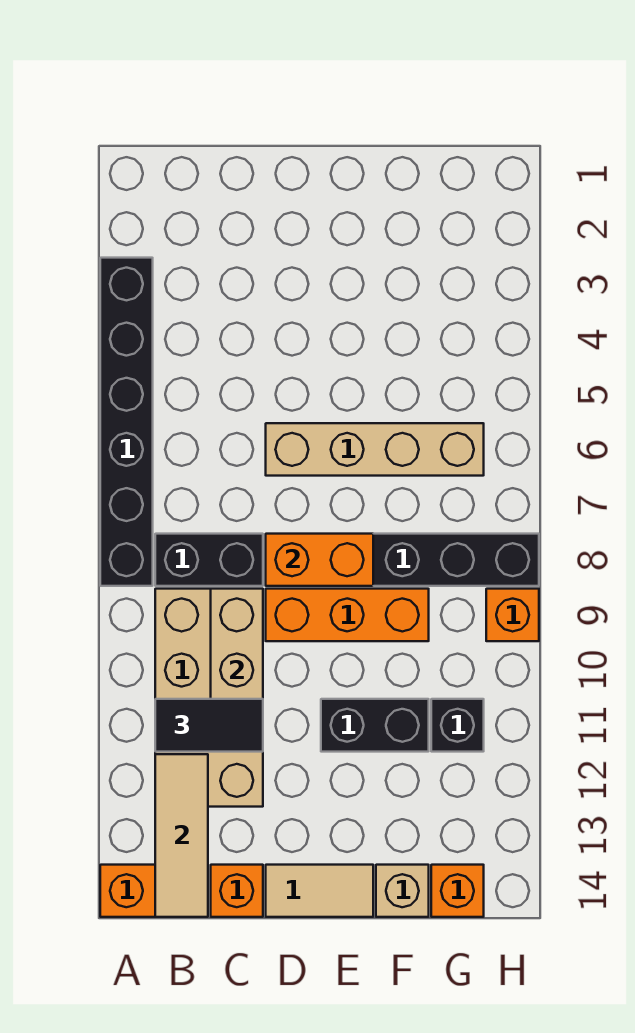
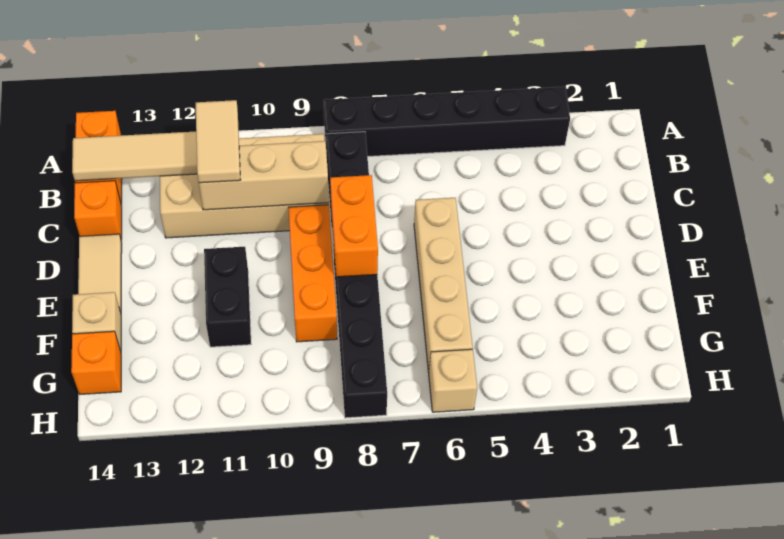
black tile B11:C11 level 3 -> tan tile B11:C11 level 3
black brick G11 level 1 -> none
none -> tan brick H6 level 1
orange brick H9 level 1 -> none

